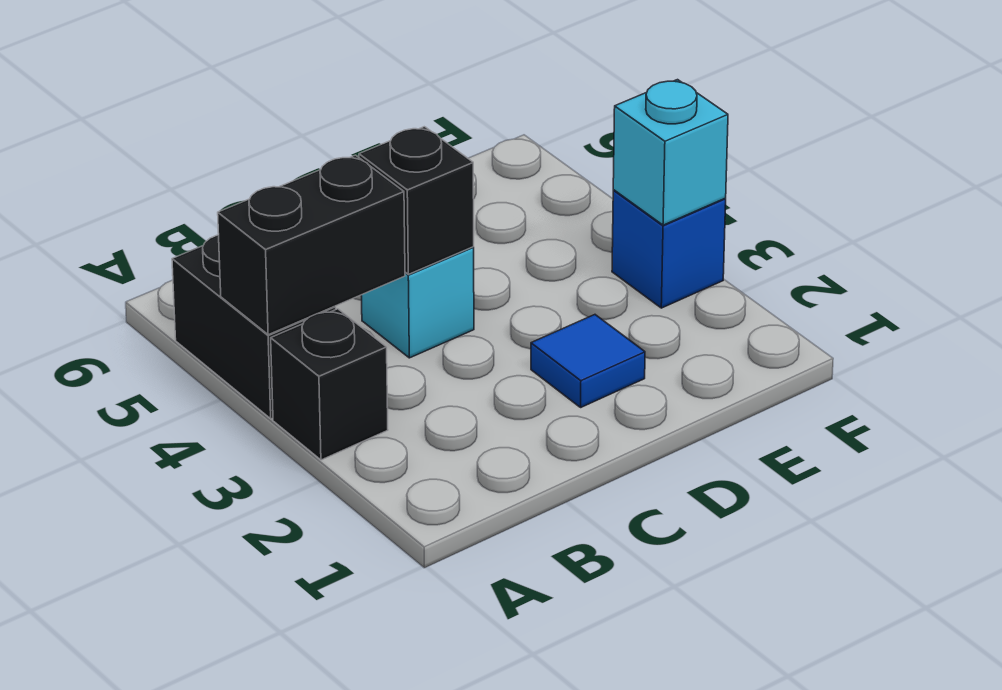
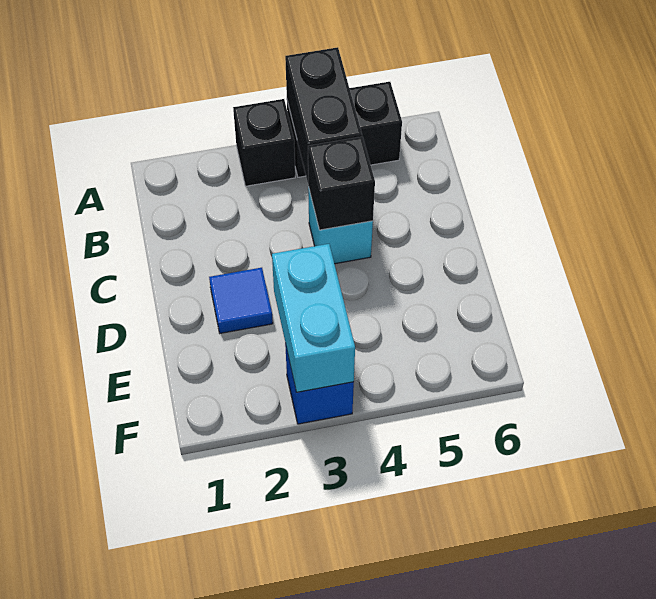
cyan brick F3 level 2 -> cyan brick E3:F3 level 2

